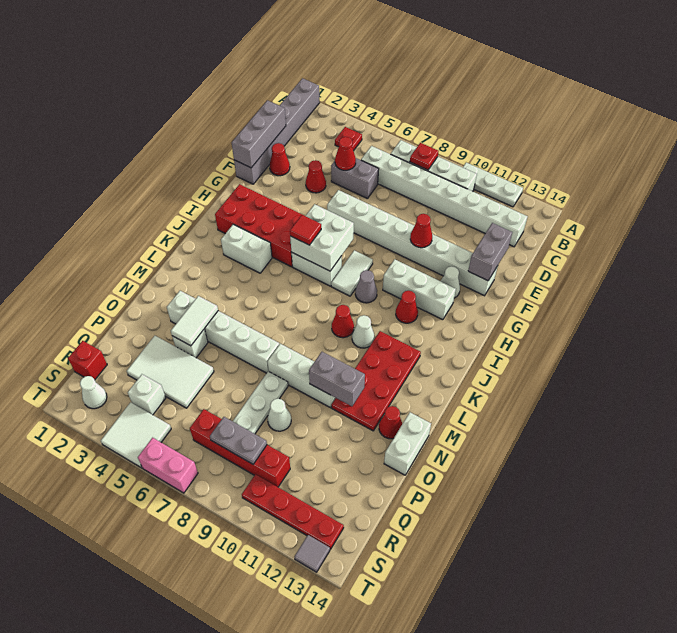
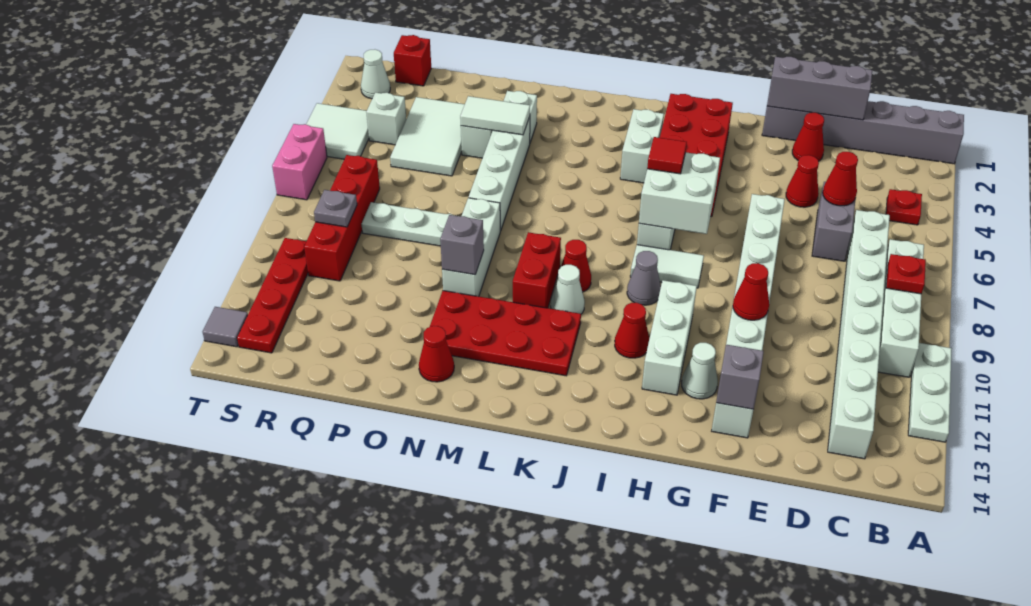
grey brick E13:F13 level 2 -> grey brick F13 level 2
none -> red brick L9:L10 level 1
grey brick N10:N11 level 2 -> grey brick N10 level 2
white brick N14:O14 level 1 -> none
white cone P9 level 1 -> none
grey plate R8:R9 level 2 -> grey plate R9 level 2

